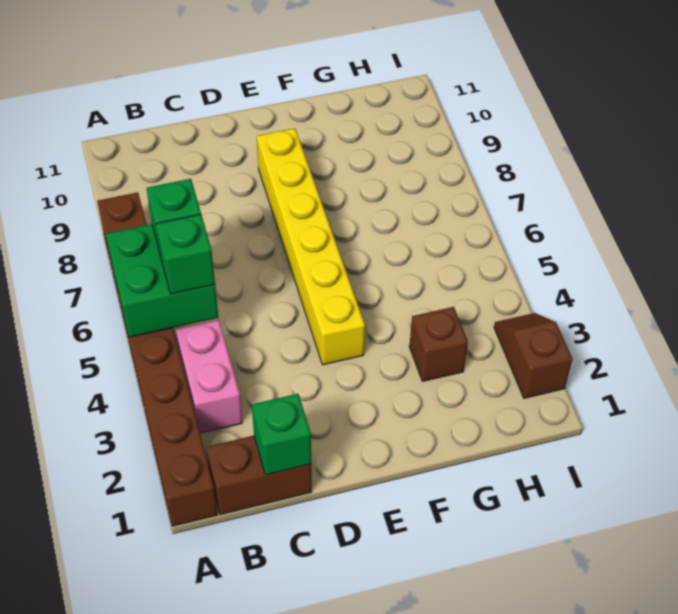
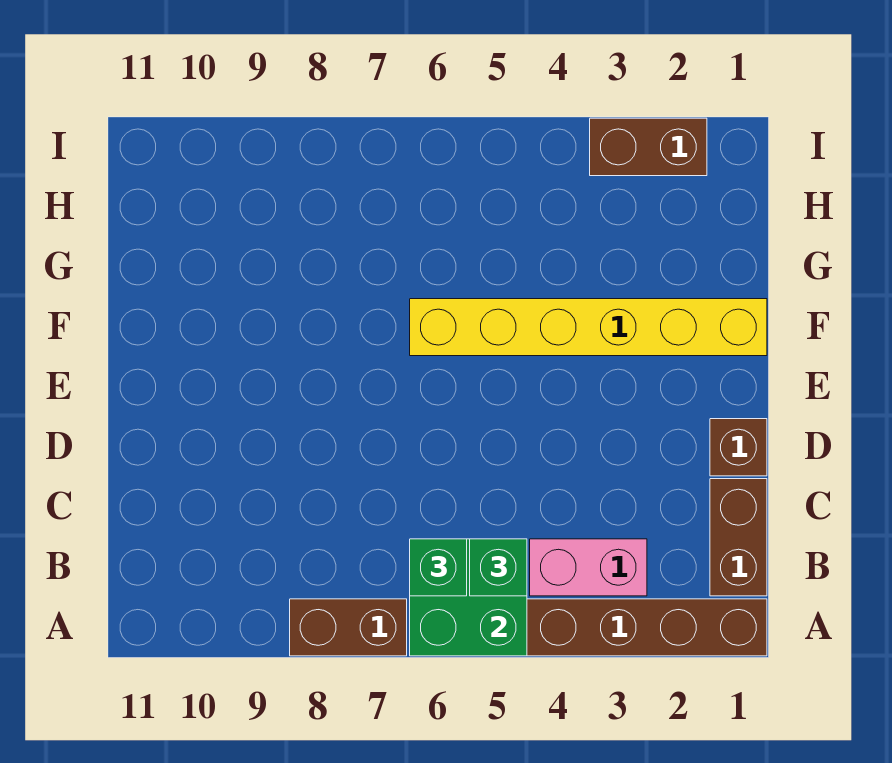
green brick C1 level 2 -> none
yellow brick E4:E9 level 1 -> yellow brick F1:F6 level 1
brown brick G3 level 1 -> brown brick D1 level 1
brown slope I2:I3 level 1 top 2 -> brown brick I2:I3 level 1

